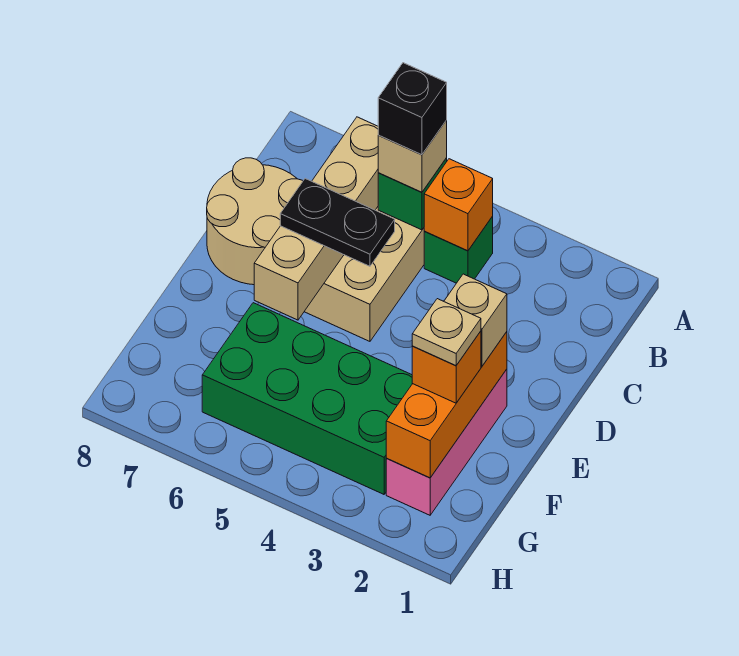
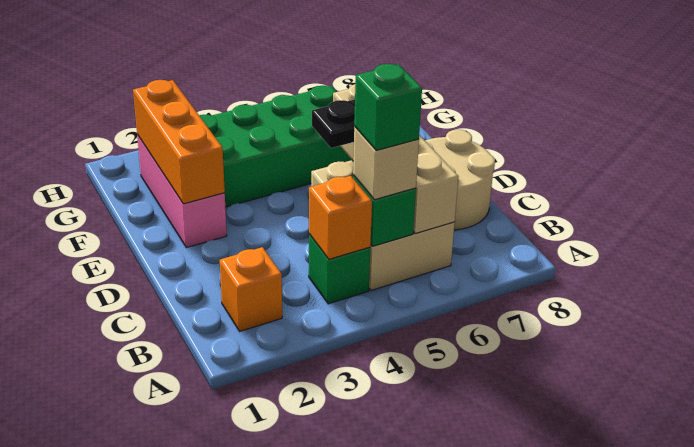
black brick B5 level 4 -> green brick B5 level 4
tan brick E2 level 3 -> none
orange brick F2 level 3 -> orange brick B2 level 1
tan plate F2 level 4 -> none

